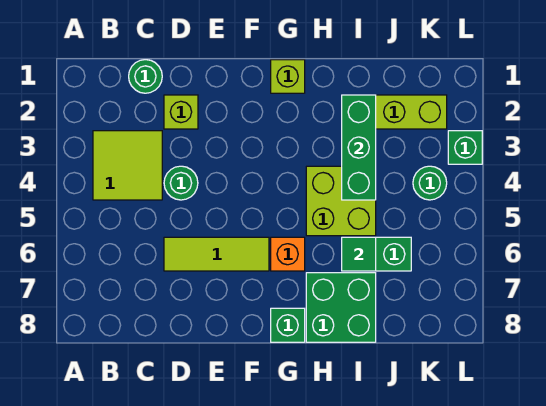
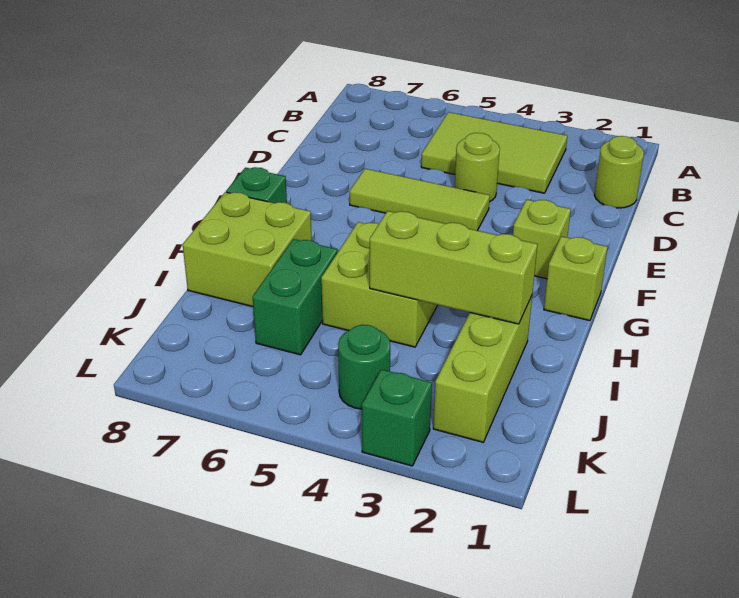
lime tile B3:C4 level 1 -> lime tile B3:C5 level 1
green round brick C1 level 1 -> lime round brick C1 level 1
lime brick D2 level 1 -> lime brick F2 level 1
green round brick D4 level 1 -> lime round brick D4 level 1
lime tile D6:F6 level 1 -> lime tile E4:E6 level 1
orange brick G6 level 1 -> none
green brick H7:I8 level 1 -> lime brick H7:I8 level 1
green brick I2:I4 level 2 -> lime brick I2:I4 level 2
green tile I6 level 2 -> none

